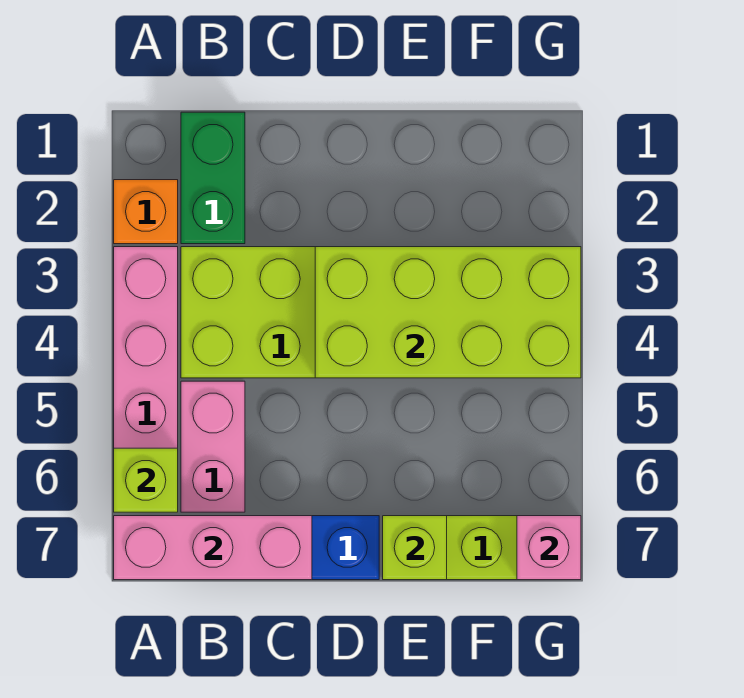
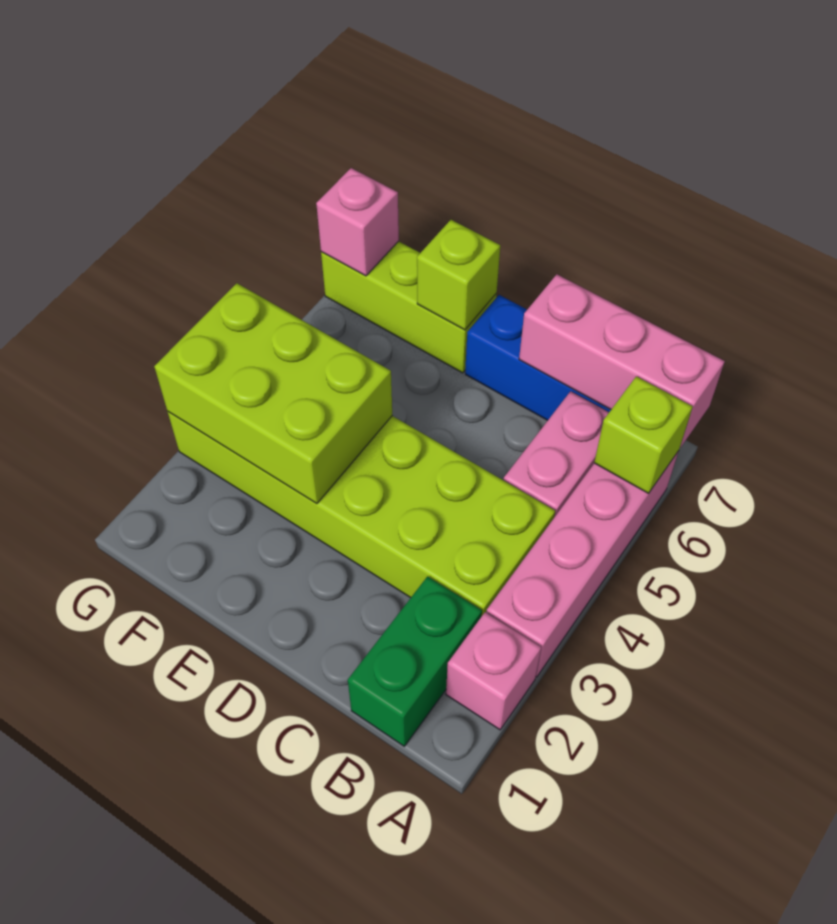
orange brick A2 level 1 -> pink brick A2 level 1
lime brick D3:G4 level 2 -> lime brick E3:G4 level 2

